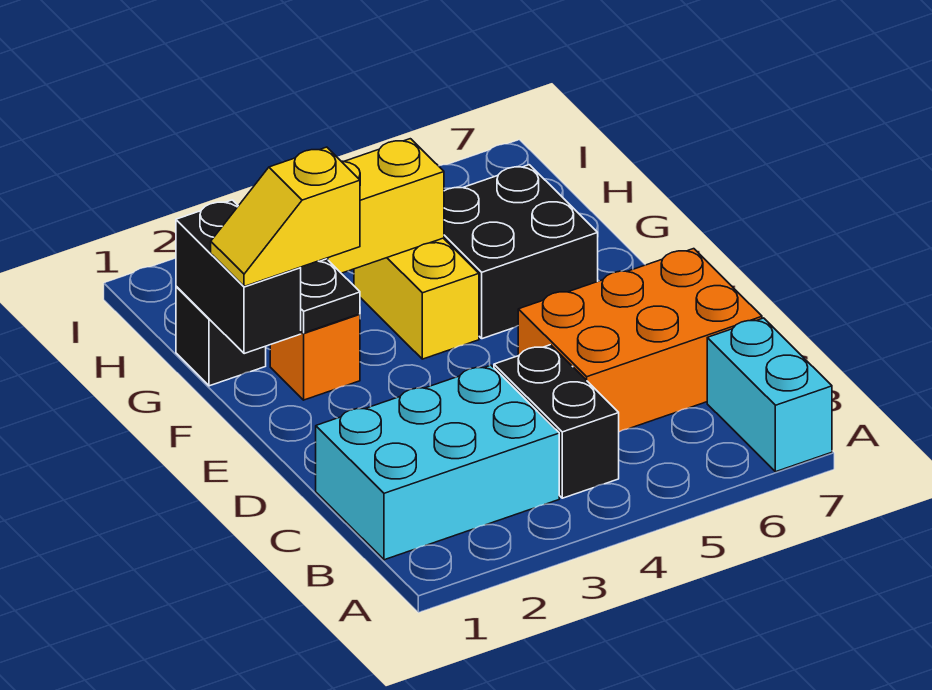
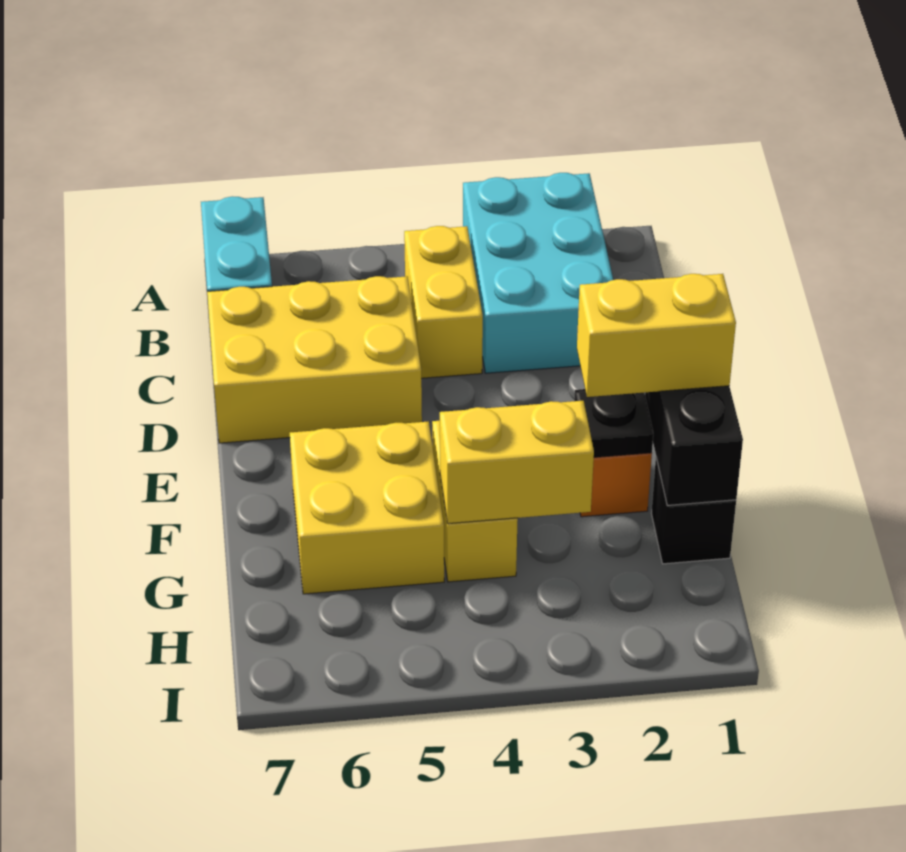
cyan brick B1:C3 level 1 -> cyan brick A2:C3 level 1
black brick B4:C4 level 1 -> yellow brick B4:C4 level 1
orange brick C5:D7 level 1 -> yellow brick C5:D7 level 1
yellow slope F1:F2 level 3 top 2 -> yellow brick F1:F2 level 3
black brick F5:G6 level 1 -> yellow brick F5:G6 level 1

